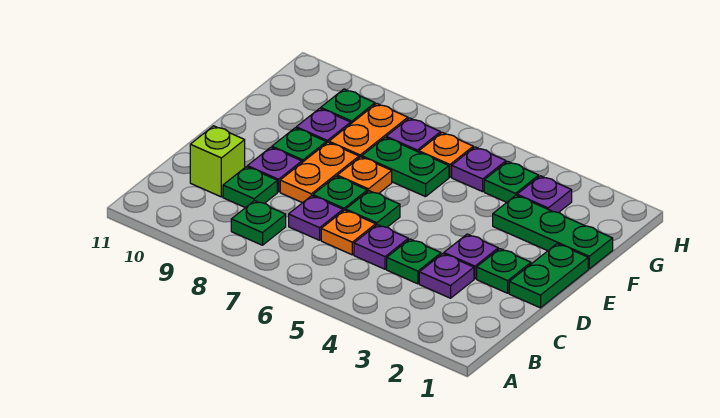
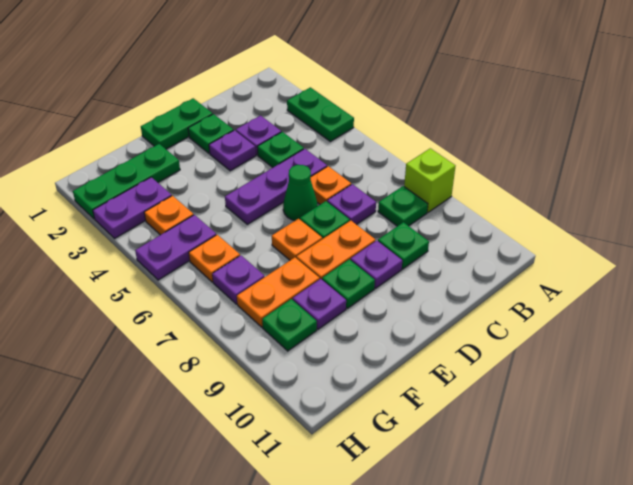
purple plate C5 level 1 -> purple plate C5:E5 level 1
lime brick C10 level 1 -> lime brick A8 level 1
green plate D6 level 1 -> green cone D6 level 1
green plate F1:F3 level 1 -> green plate F2:H2 level 1
green plate F6:F7 level 1 -> green plate A3:A4 level 1
purple plate G3 level 1 -> purple plate G3:H3 level 1
green plate G4 level 1 -> orange plate G4 level 1
purple plate G5 level 1 -> purple plate G5:H5 level 1

